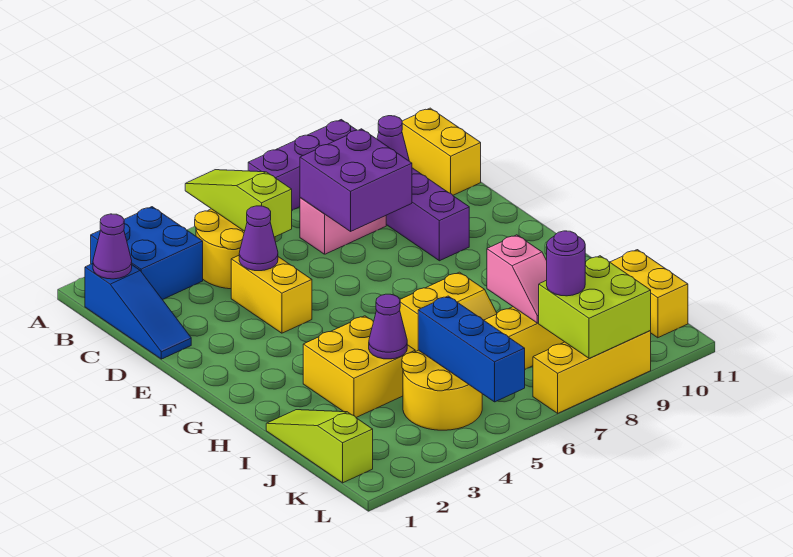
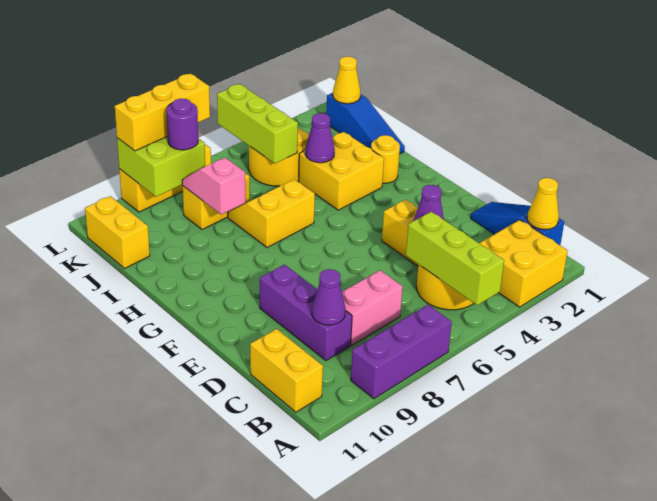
blue brick A2:B3 level 1 -> yellow brick A2:B3 level 1
lime slope A5:C5 level 2 top C -> lime brick A5:C5 level 2
purple cone B1 level 2 -> yellow cone B1 level 2
purple brick C7:D8 level 2 -> none
none -> yellow round brick H2 level 1
lime slope I1:K1 level 1 top K -> blue slope I1:K1 level 1 top K
blue brick J5:L5 level 2 -> lime brick J5:L5 level 2
none -> yellow cone K1 level 2
none -> yellow brick L7:L9 level 3

